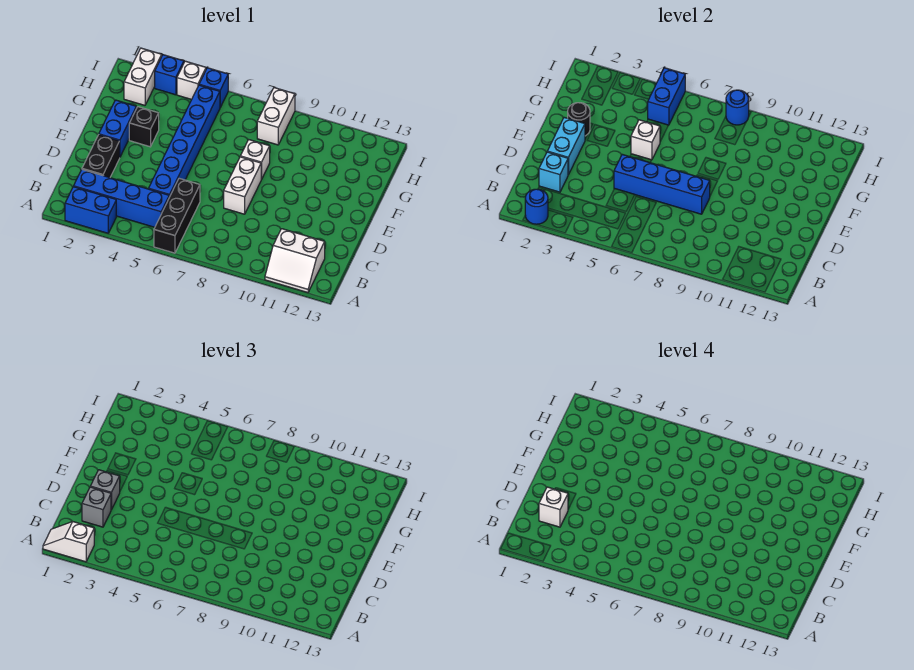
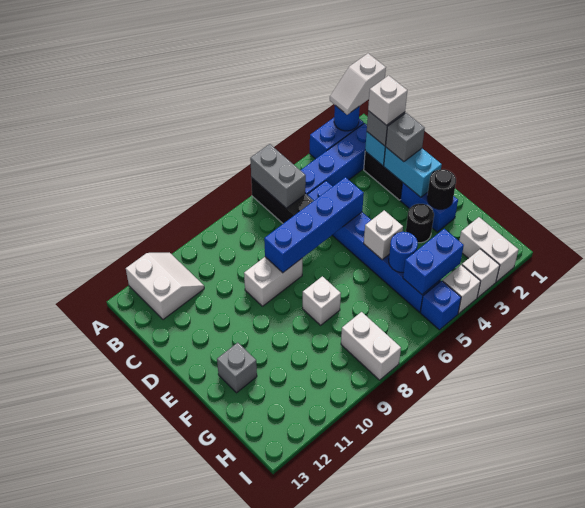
white slope A1:A2 level 3 top 2 -> white slope A1:A2 level 3 top 1
none -> grey brick A6:B6 level 2
white slope A11:B12 level 1 top B -> white slope A11:B12 level 1 top 12
white brick D8:E8 level 1 -> white brick D8:D9 level 1
black brick F3 level 1 -> black round brick F3 level 1
none -> grey brick F12 level 1
blue brick H5:I5 level 2 -> blue brick H4:H5 level 2
blue brick I3 level 1 -> white brick I3 level 1
blue round brick I8 level 2 -> blue round brick G5 level 2

